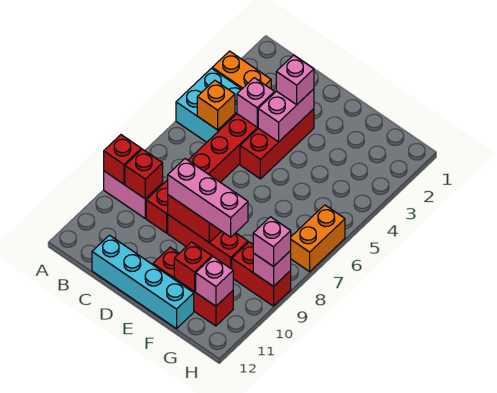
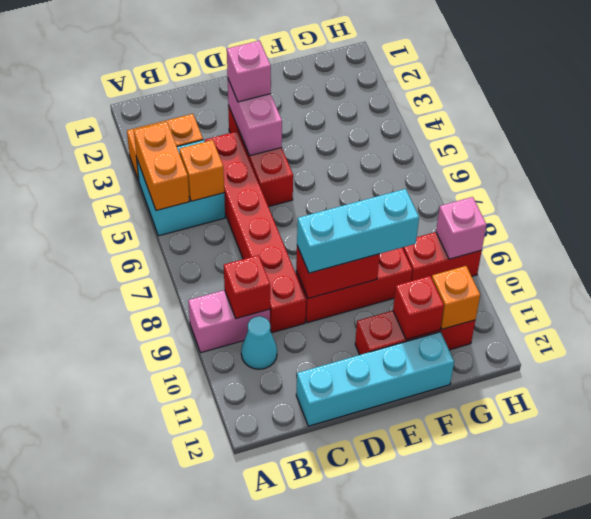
red brick A9 level 2 -> none
none -> cyan cone B10 level 1
pink brick C4 level 2 -> none
pink brick D9:F9 level 3 -> cyan brick D9:F9 level 3
pink brick G11 level 2 -> orange brick G11 level 2
orange brick H6:H7 level 1 -> orange brick A4:A5 level 2
pink brick H9 level 3 -> none

